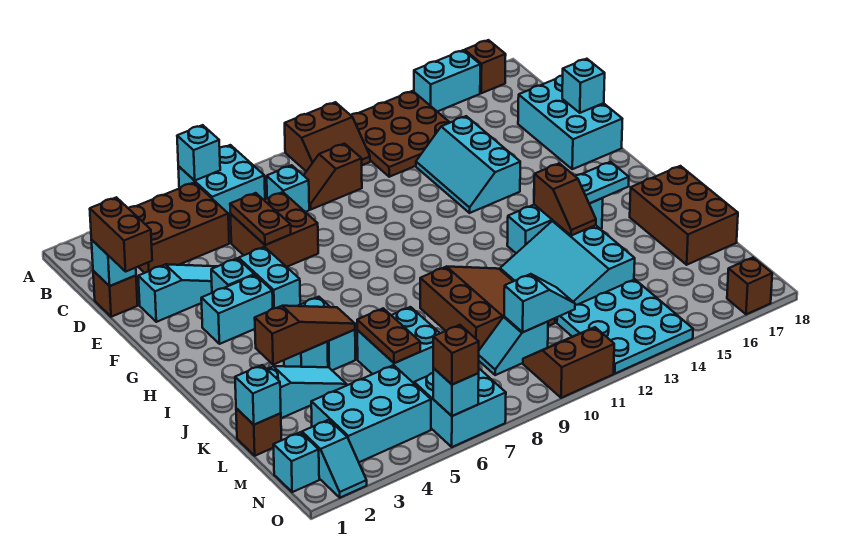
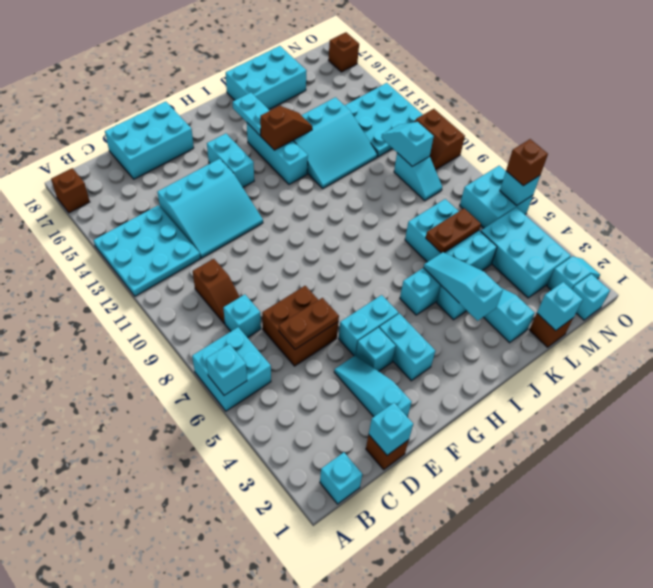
brown slope A10:B11 level 1 top A -> none
brown plate A12:C14 level 1 -> cyan plate A12:C14 level 1
cyan brick A15:A16 level 1 -> cyan brick G14:G15 level 1
brown brick B3:C5 level 1 -> none
brown brick D1:E1 level 3 -> none
cyan slope D13:F14 level 1 top 14 -> cyan slope D12:F14 level 1 top 14
cyan brick E18 level 2 -> cyan brick B1 level 1
brown slope J3:J5 level 2 top 3 -> cyan slope J3:J5 level 2 top 3
brown slope J9:L11 level 1 top 9 -> none
brown brick J17:L18 level 1 -> cyan brick J17:L18 level 1
cyan brick K6:L7 level 1 -> cyan brick K5:L7 level 1

